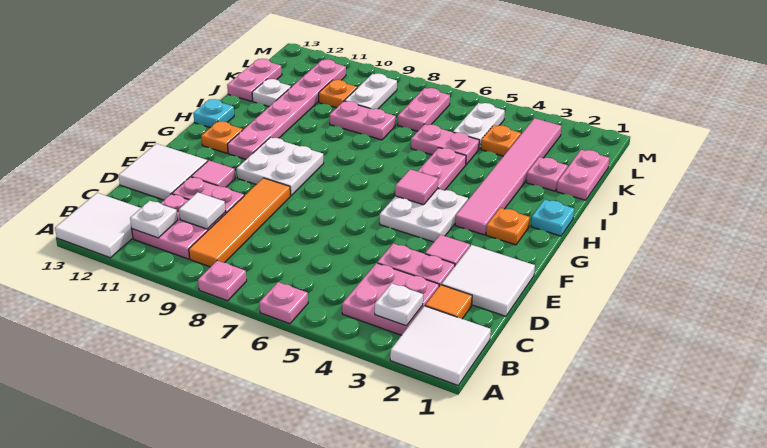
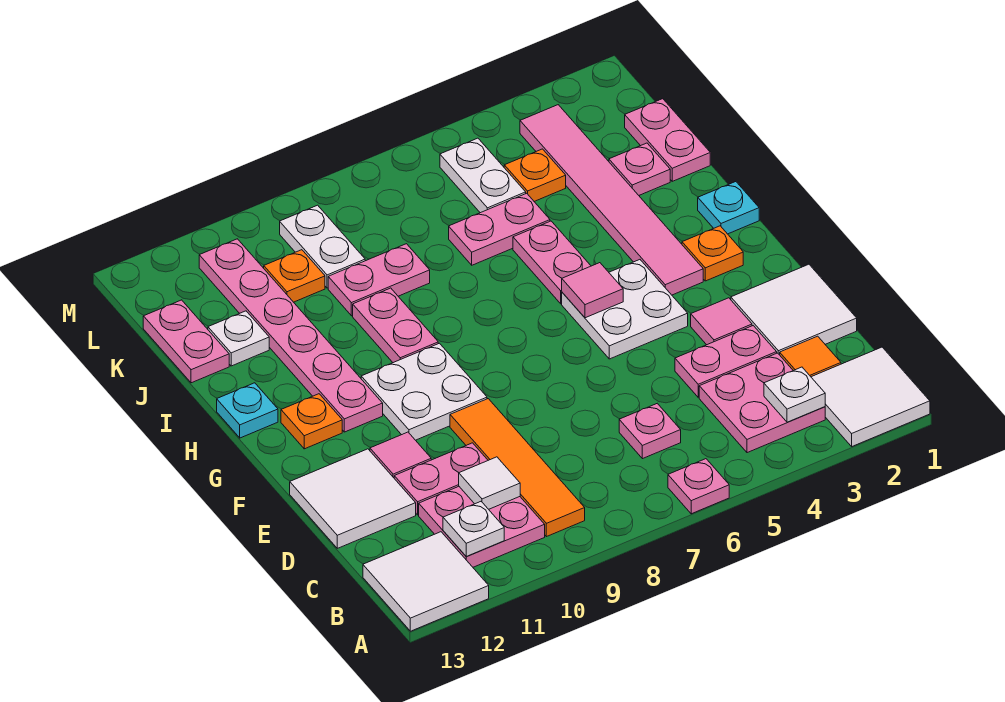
pink plate A8 level 1 -> pink plate C6 level 1
pink plate K7:L7 level 1 -> pink plate H9:I9 level 1

